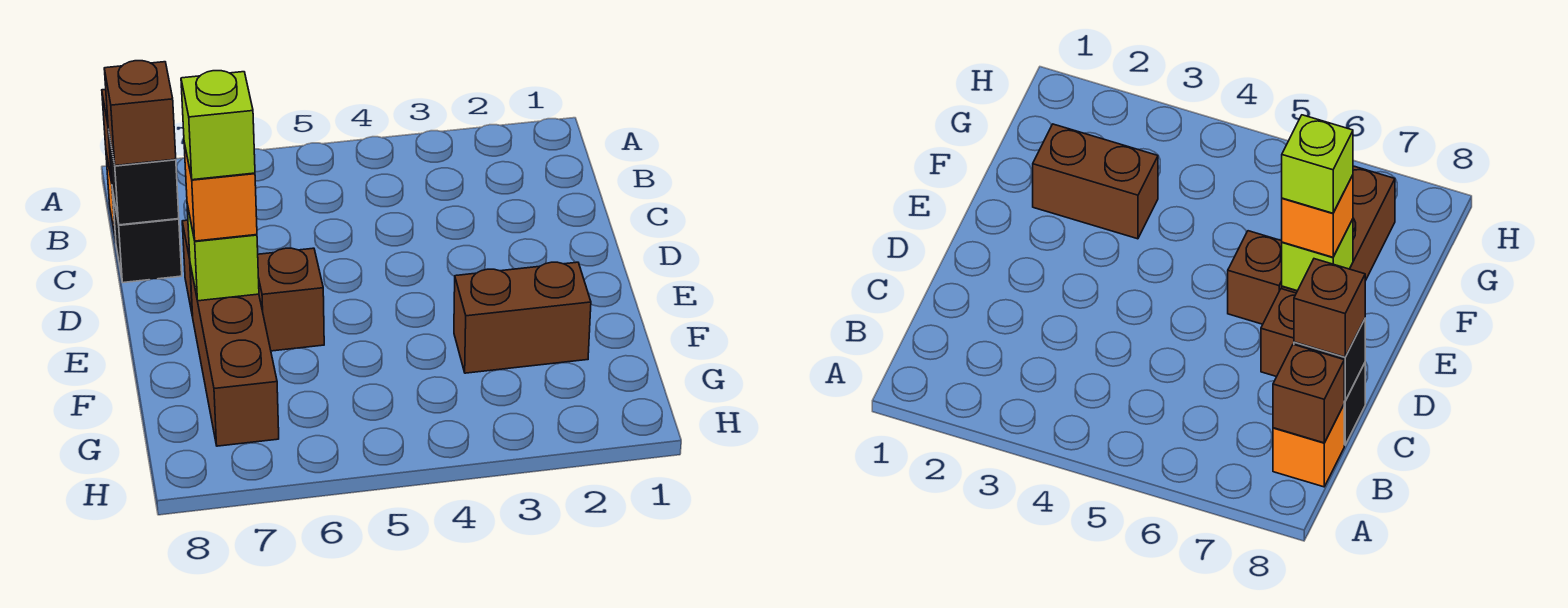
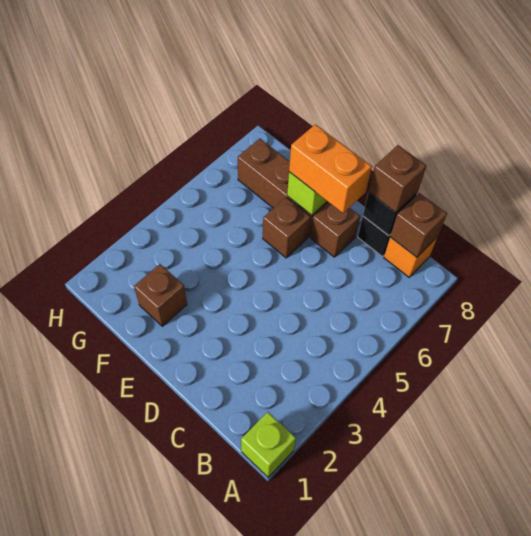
orange brick E7 level 3 -> orange brick D7:E7 level 3
lime brick E7 level 4 -> lime brick A1 level 1
brown brick F2:F3 level 1 -> brown brick F2 level 1

